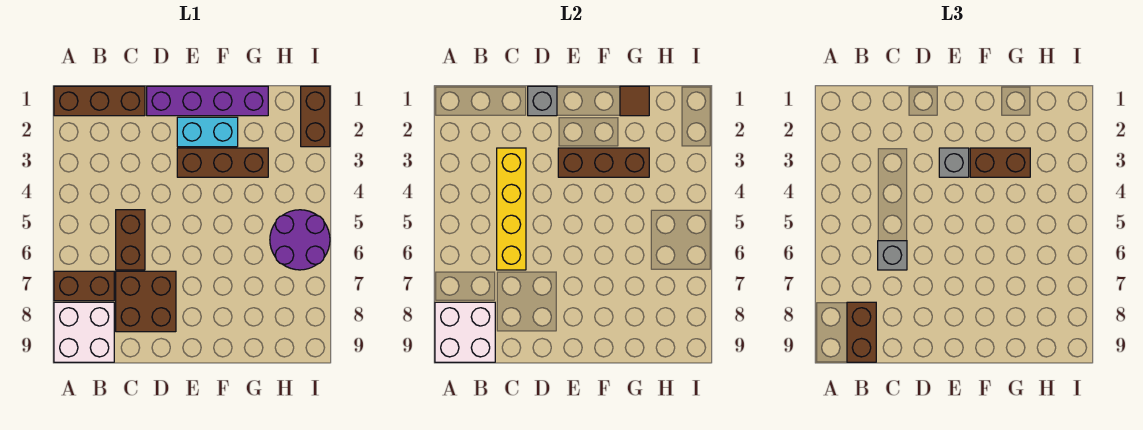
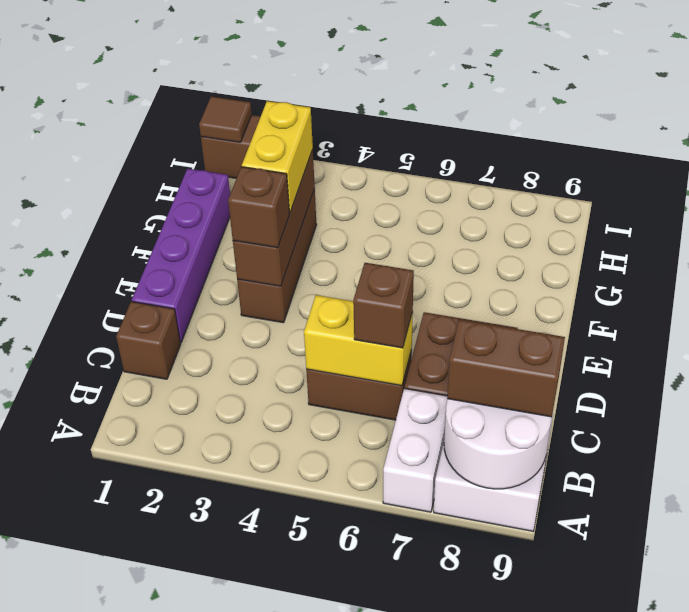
brown brick A1:C1 level 1 -> brown brick C1 level 1
brown brick A7:B7 level 1 -> white brick A7:B7 level 1
white brick A8:B9 level 2 -> white round brick A8:B9 level 2
yellow brick C3:C6 level 2 -> yellow brick C5:C6 level 2
grey brick C6 level 3 -> brown brick C6 level 3
grey brick D1 level 2 -> none
cyan brick E2:F2 level 1 -> none
grey brick E3 level 3 -> brown brick E3 level 3
brown brick F3:G3 level 3 -> yellow brick F3:G3 level 3
brown tile G1 level 2 -> brown tile I1 level 2
purple round brick H5:I6 level 1 -> none

